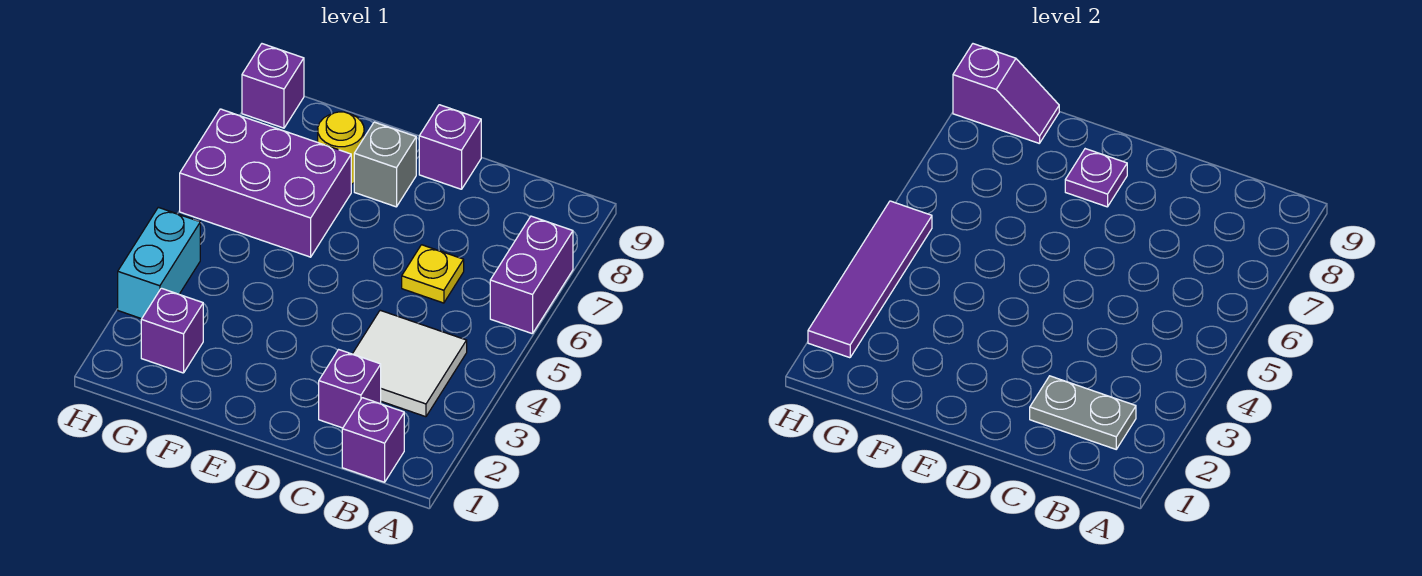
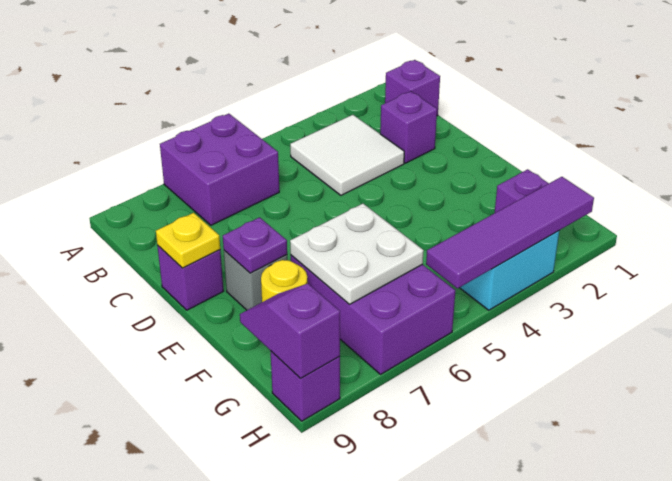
purple brick A6:A7 level 1 -> purple brick A6:B7 level 1
grey plate B2:C2 level 2 -> none
yellow plate C6 level 1 -> yellow plate D9 level 2
none -> white plate F6:G7 level 2

